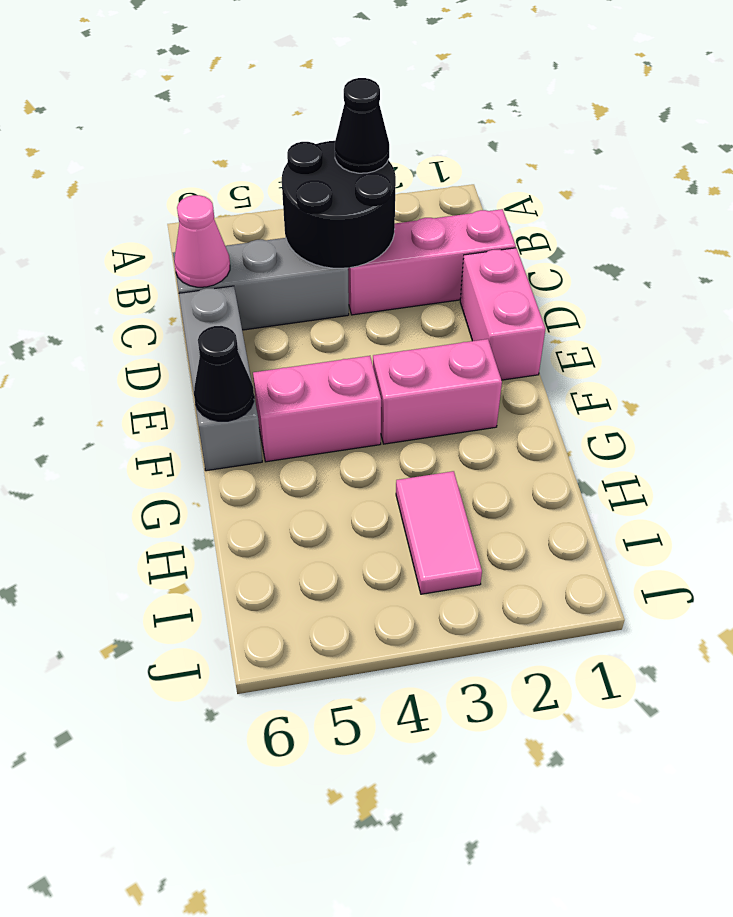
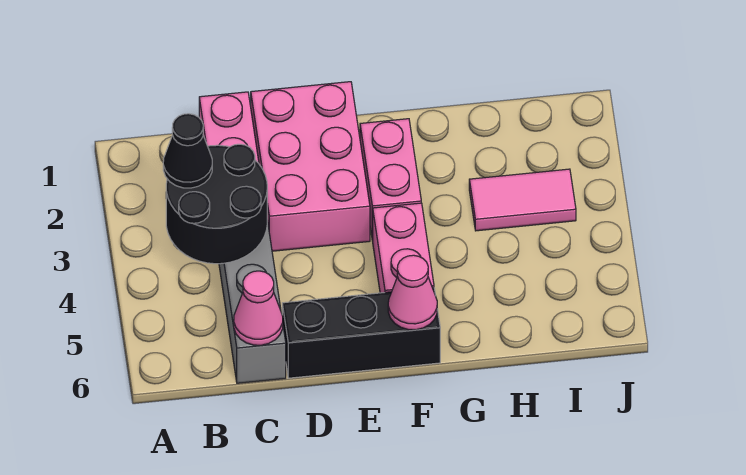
pink brick D1:E1 level 1 -> pink brick D1:E3 level 1
grey brick D6:F6 level 1 -> black brick D6:F6 level 1
black cone F6 level 2 -> pink cone F6 level 2

